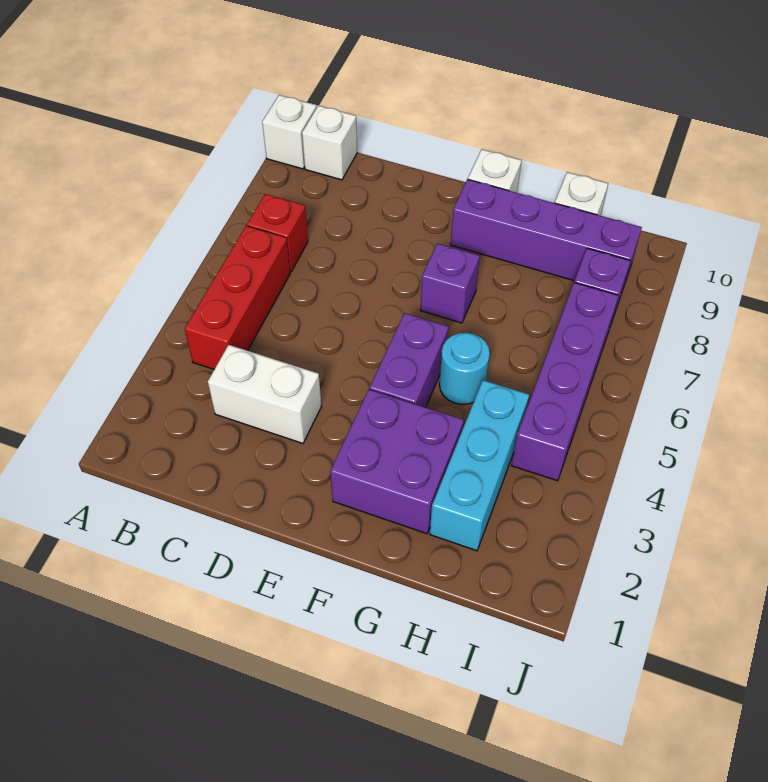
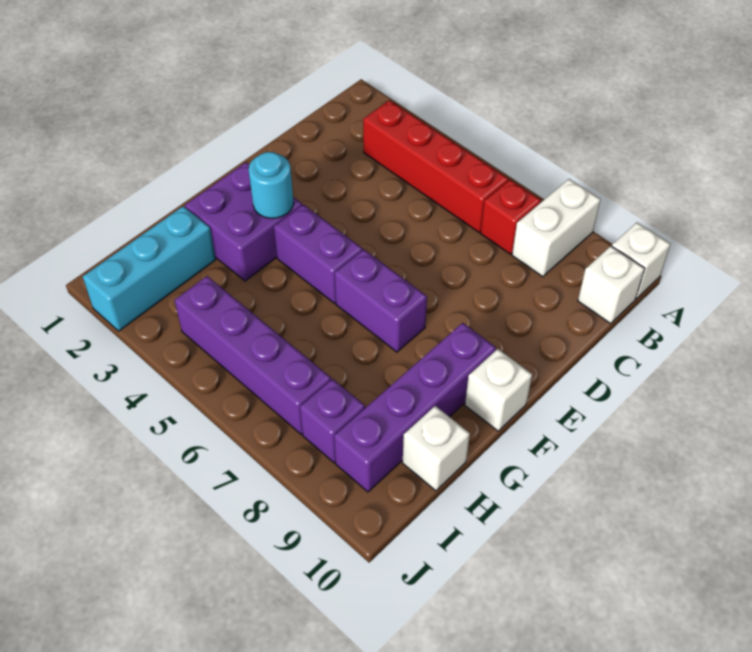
red brick B4:B6 level 1 -> red brick B3:B6 level 1
white brick C3:D3 level 1 -> white brick A8:B8 level 1
purple brick F7 level 1 -> purple brick F6:F7 level 1
cyan round brick G5 level 1 -> cyan round brick F3 level 2
cyan brick H2:H4 level 1 -> cyan brick H2:J2 level 1

